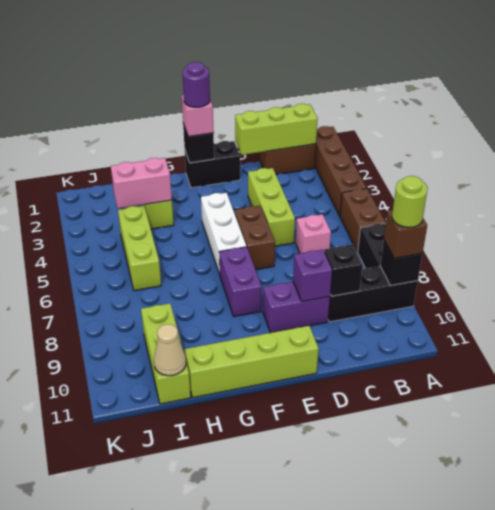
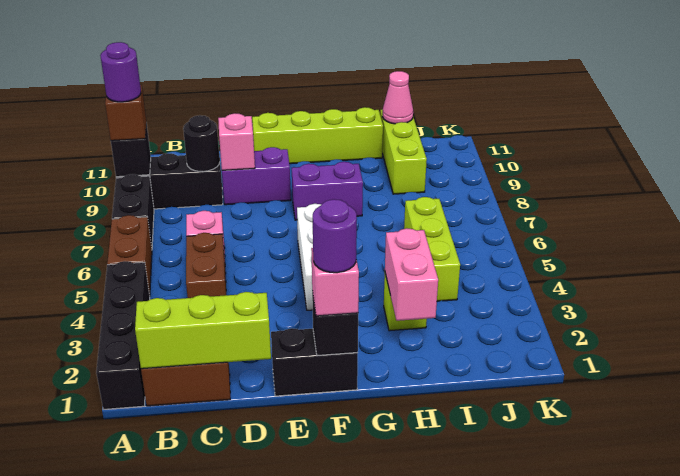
brown brick A1:A4 level 1 -> black brick A1:A4 level 1
lime round brick A9 level 4 -> purple round brick A9 level 4
black brick C9 level 2 -> black round brick C9 level 2
lime brick D3:D5 level 1 -> none
purple brick D9 level 2 -> pink brick D9 level 2
brown brick E5:E6 level 1 -> brown brick C4:C5 level 1
purple brick F7:F8 level 1 -> purple brick F8:G8 level 1
pink brick H3:I3 level 2 -> pink brick H2:H3 level 2
tan cone I11 level 2 -> pink cone I11 level 2

